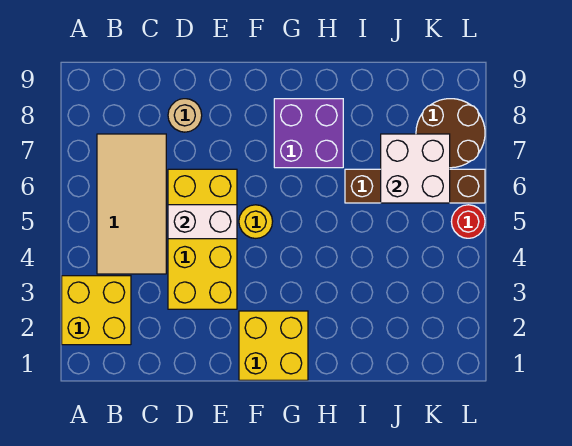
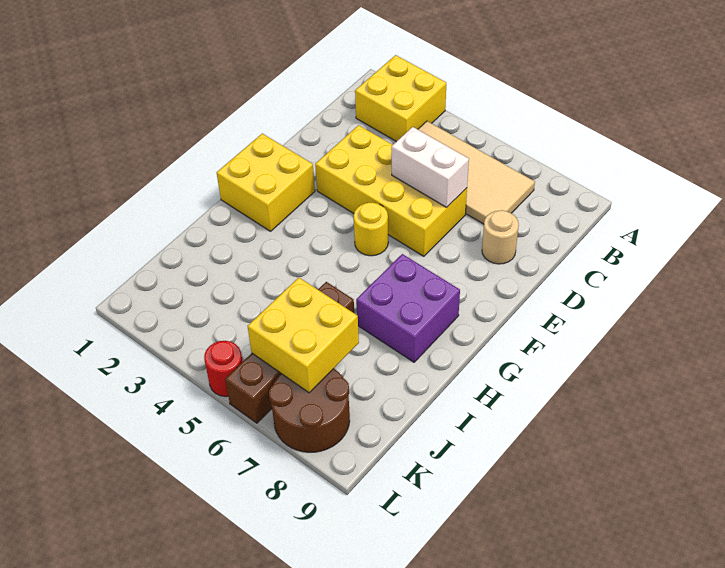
white brick D5:E5 level 2 -> white brick D5:D6 level 2
white brick J6:K7 level 2 -> yellow brick J6:K7 level 2

